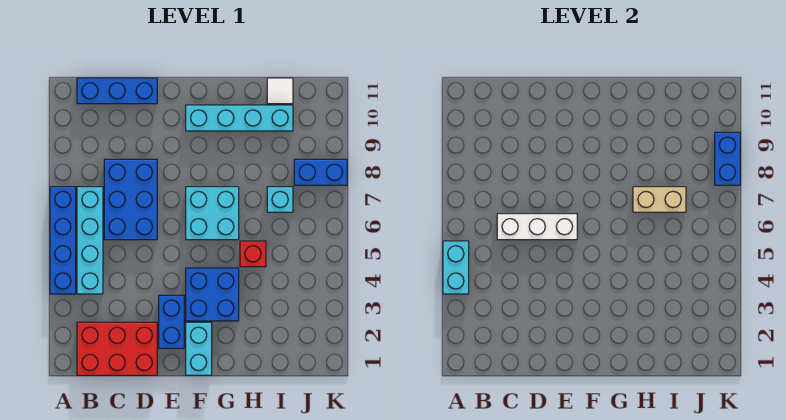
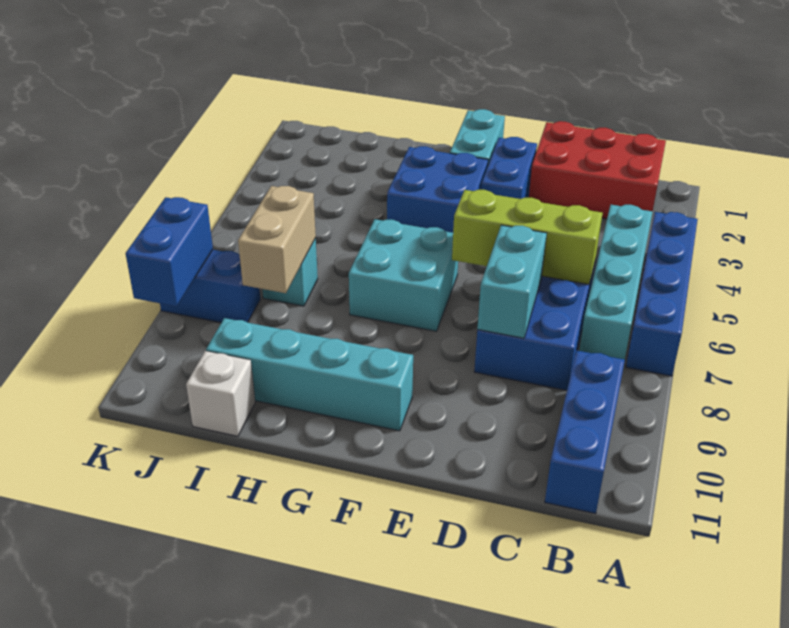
cyan brick A4:A5 level 2 -> cyan brick D7:D8 level 2
blue brick B11:D11 level 1 -> blue brick B9:B11 level 1
white brick C6:E6 level 2 -> lime brick C6:E6 level 2
red brick H5 level 1 -> none
tan brick H7:I7 level 2 -> tan brick I7:I8 level 2
white tile I11 level 1 -> white brick I11 level 1

